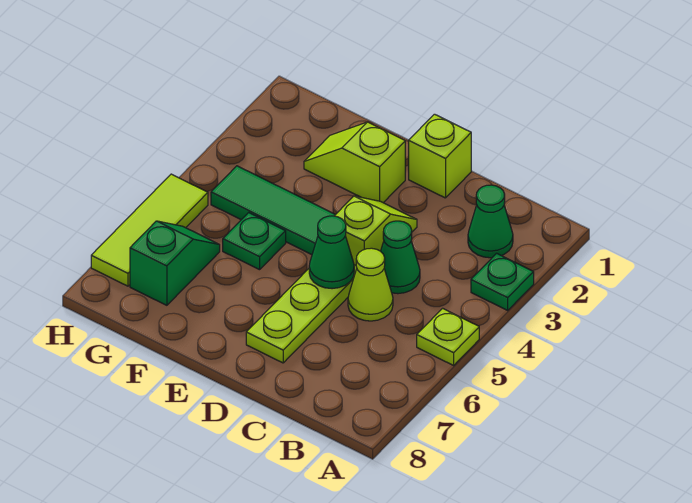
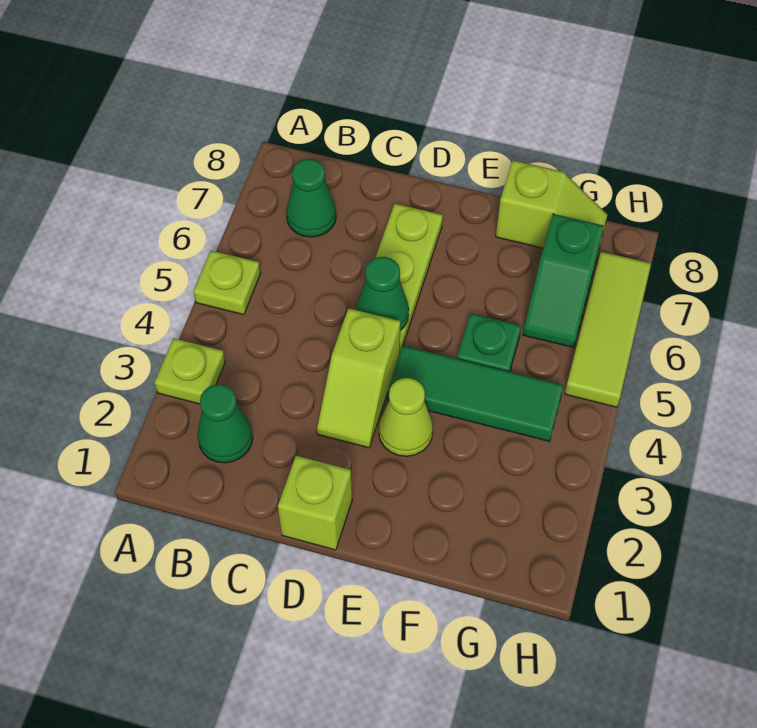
green plate A3 level 1 -> lime plate A3 level 1
green cone C4 level 1 -> green cone B7 level 1
lime cone C5 level 1 -> lime cone E3 level 1
lime slope E2:F2 level 1 top E -> lime slope F8:G8 level 1 top F

